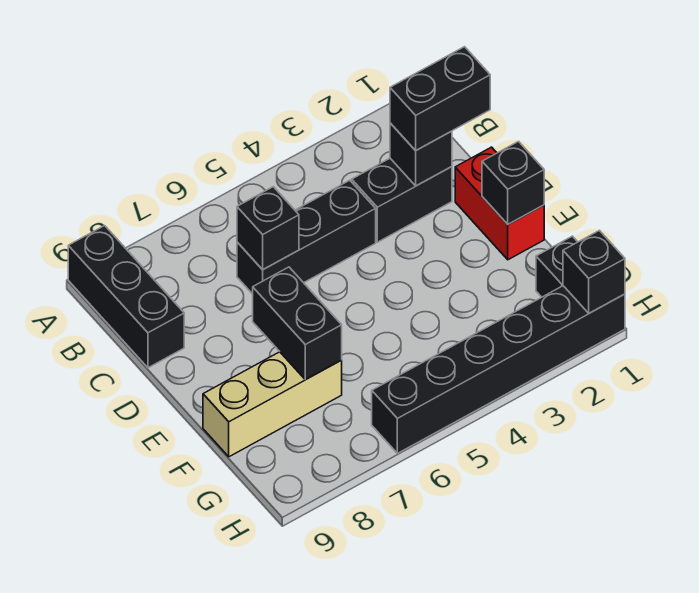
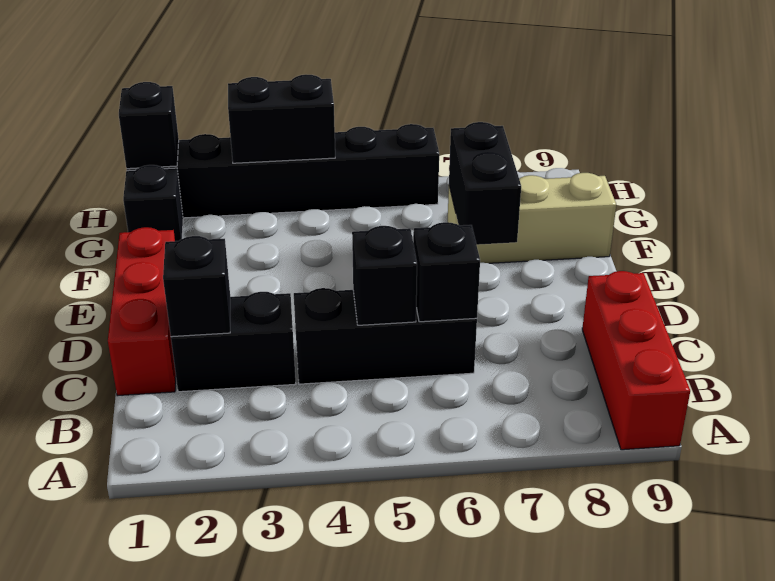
black brick A9:C9 level 1 -> red brick A9:C9 level 1
black brick C1:C2 level 3 -> black brick H3:H4 level 2
red brick D1:E1 level 1 -> red brick C1:E1 level 1
black brick E1 level 2 -> black brick C5 level 2

